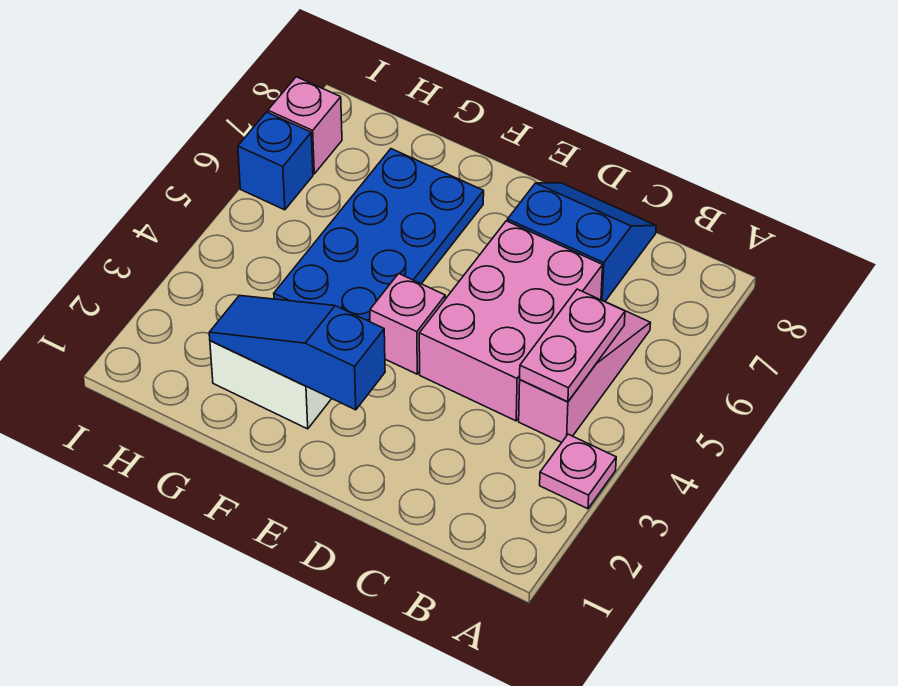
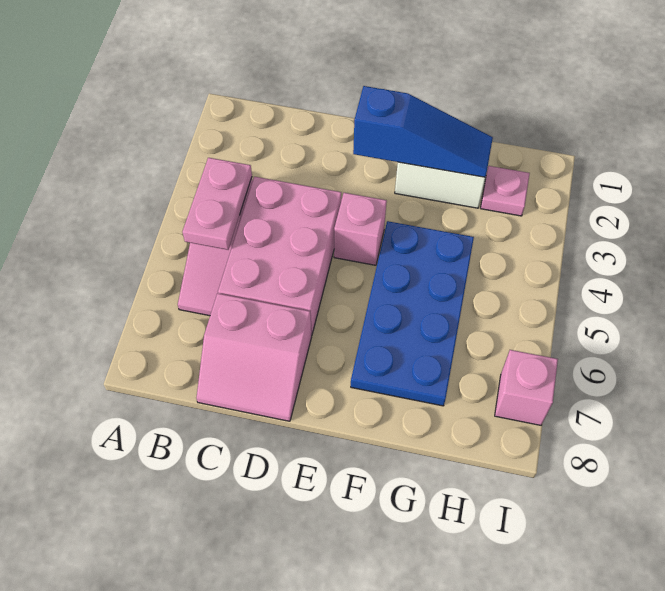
pink plate A3 level 1 -> pink plate H2 level 1
blue slope C7:D8 level 1 top 7 -> pink slope C7:D8 level 1 top 7
blue brick I6 level 1 -> none

